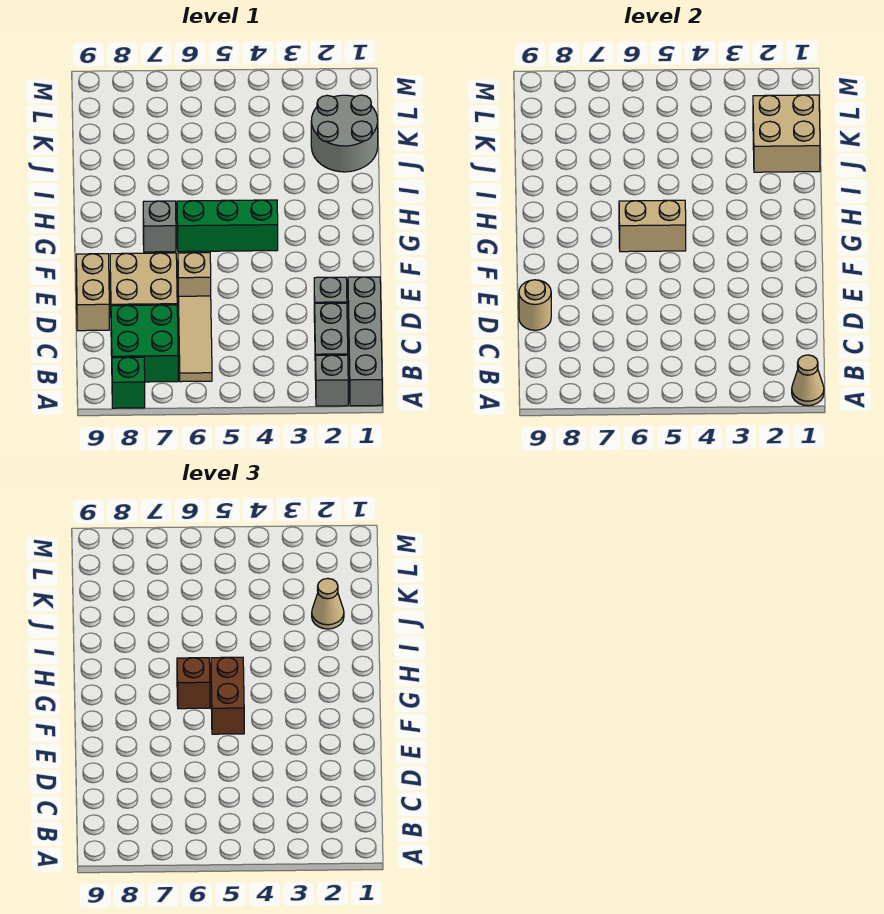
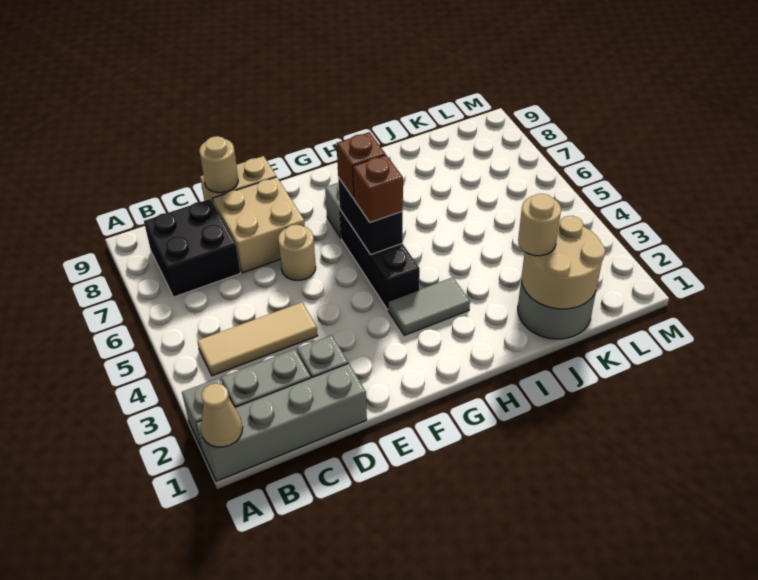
green brick A8 level 1 -> none
tan tile B6:D6 level 1 -> tan tile B4:D4 level 1
green brick B7:C8 level 1 -> black brick B7:C8 level 1
tan brick E6 level 1 -> tan round brick E6 level 1
brown brick F5:G5 level 3 -> brown brick G5 level 3
none -> grey tile G3:H3 level 1
green brick G4:G6 level 1 -> black brick G4:G6 level 1
tan brick G5:G6 level 2 -> black brick G5:G6 level 2
tan brick J1:K2 level 2 -> tan round brick J1:K2 level 2
tan cone J2 level 3 -> tan round brick J2 level 3

